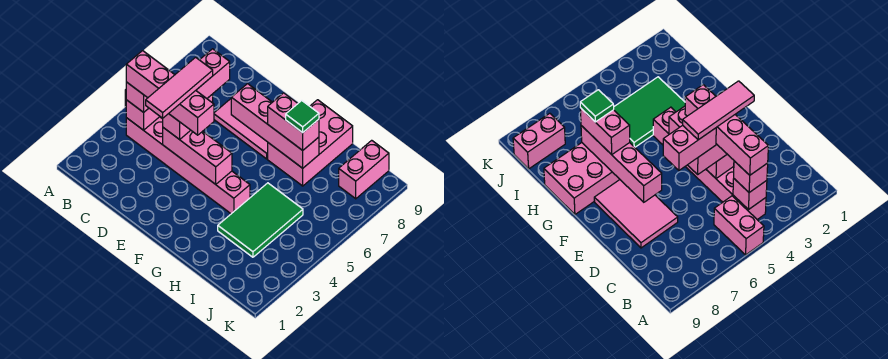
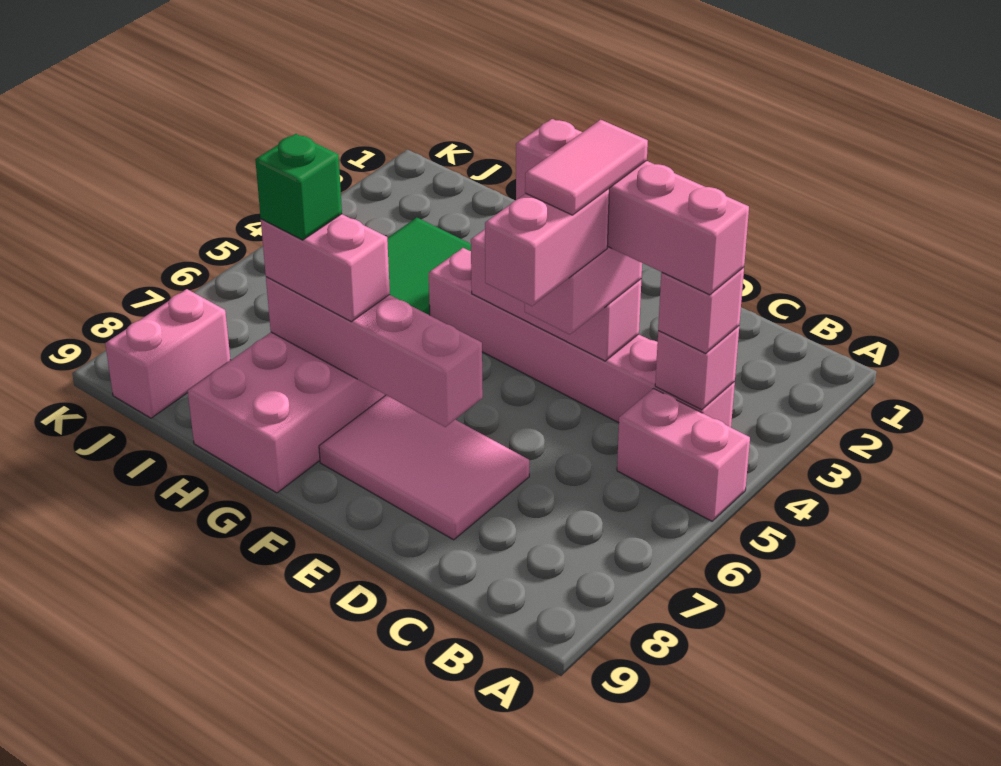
pink tile D3:D5 level 5 -> pink tile D4:D5 level 5
green tile H7 level 4 -> green brick H7 level 4

